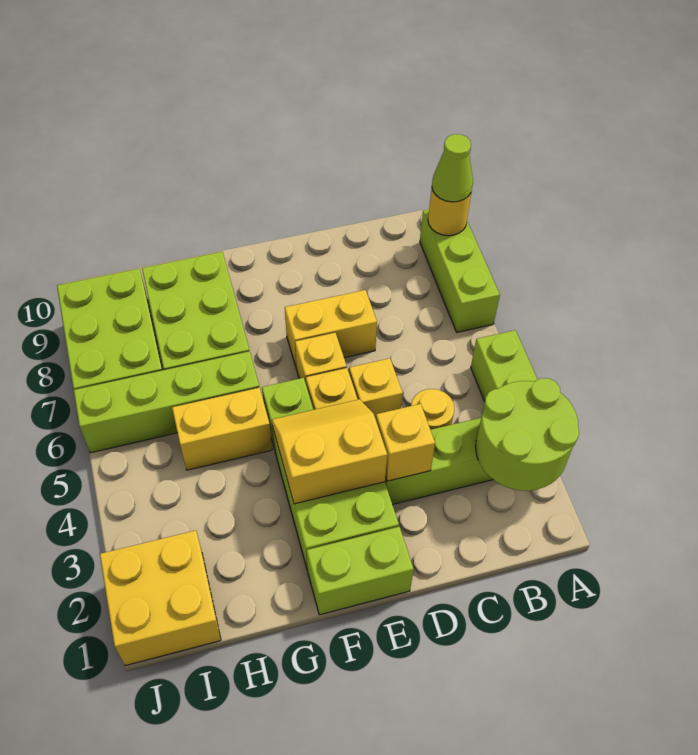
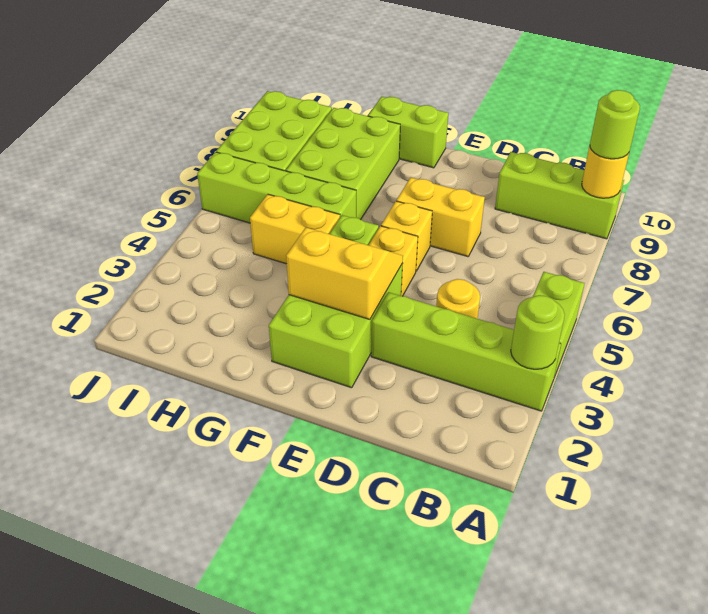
lime round brick A2:B3 level 2 -> lime round brick A3 level 2
lime brick A7:A9 level 1 -> lime brick A9:C9 level 1
lime cone A9 level 3 -> lime round brick A9 level 3
yellow brick D3 level 2 -> none
yellow brick D5 level 1 -> none
lime brick E1:F1 level 1 -> lime brick F10:G10 level 1
yellow brick I1:J2 level 1 -> none

